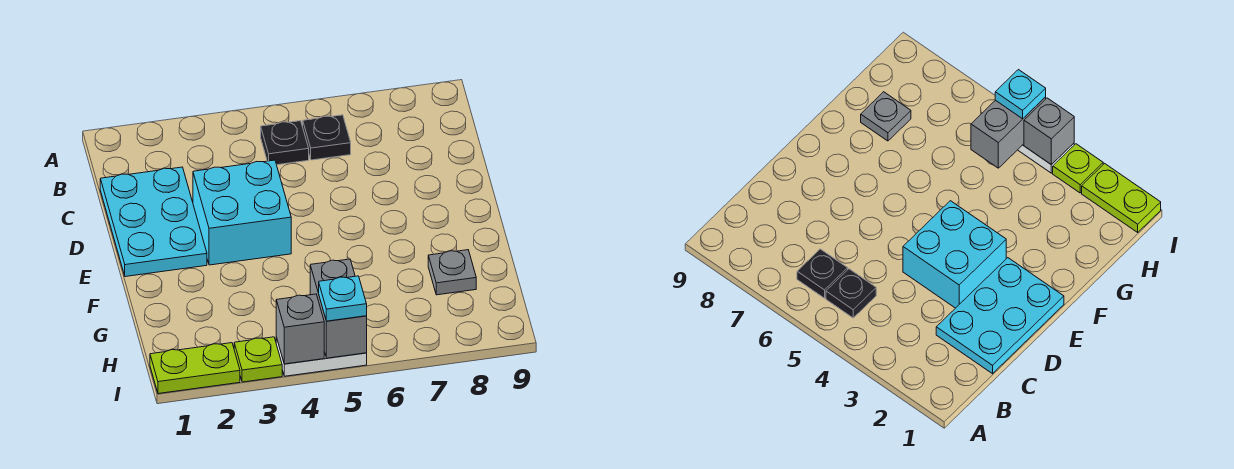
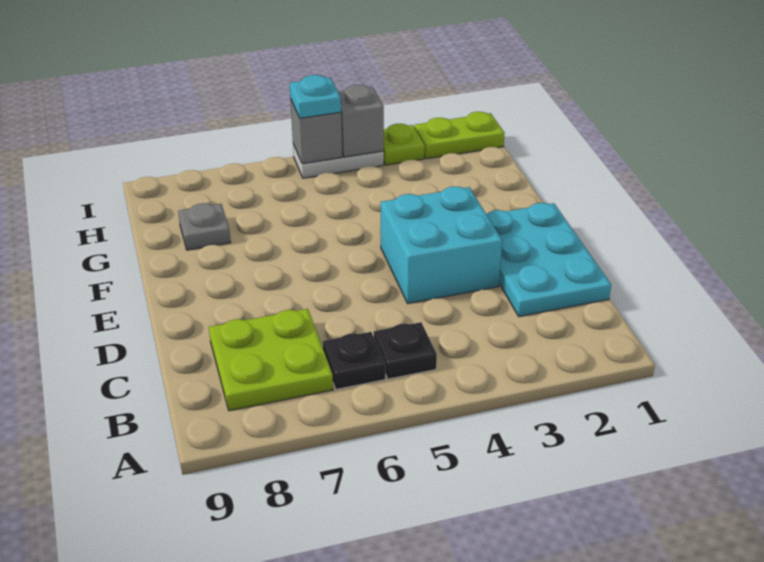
none -> lime plate B7:C8 level 1
grey brick H5:I5 level 2 -> grey brick I5 level 2

